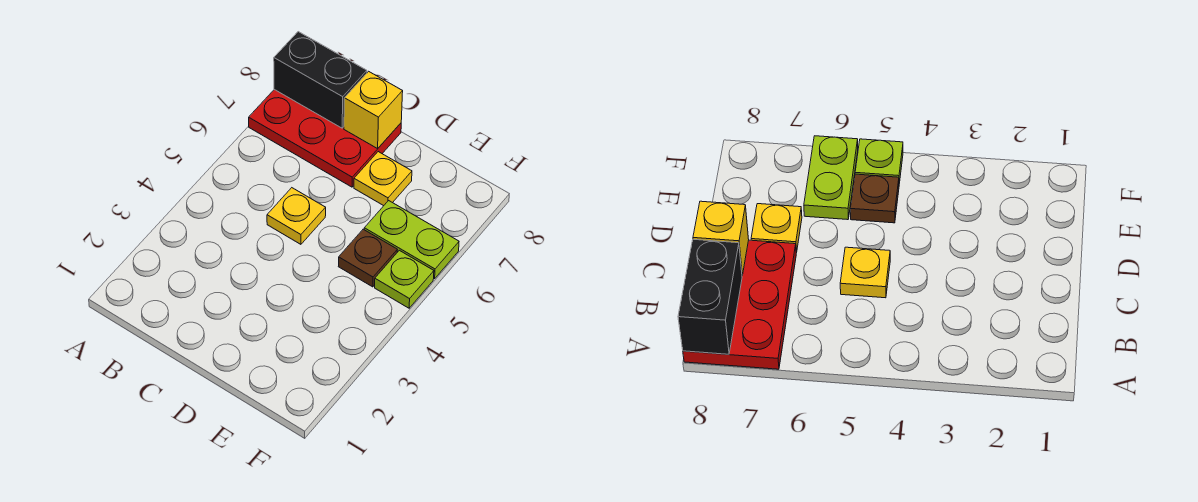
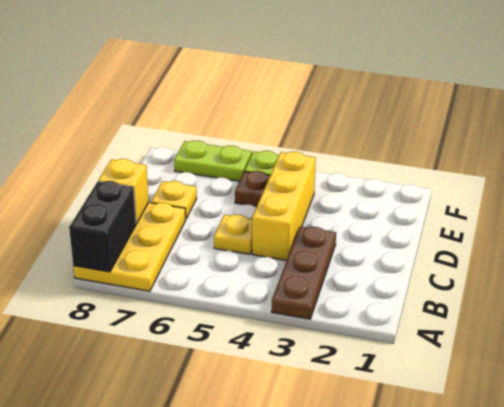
none -> brown plate A3:C3 level 1
red plate A7:C8 level 1 -> yellow plate A7:C8 level 1
none -> yellow brick C4:E4 level 1
lime plate E6:F6 level 1 -> lime plate F6:F7 level 1

